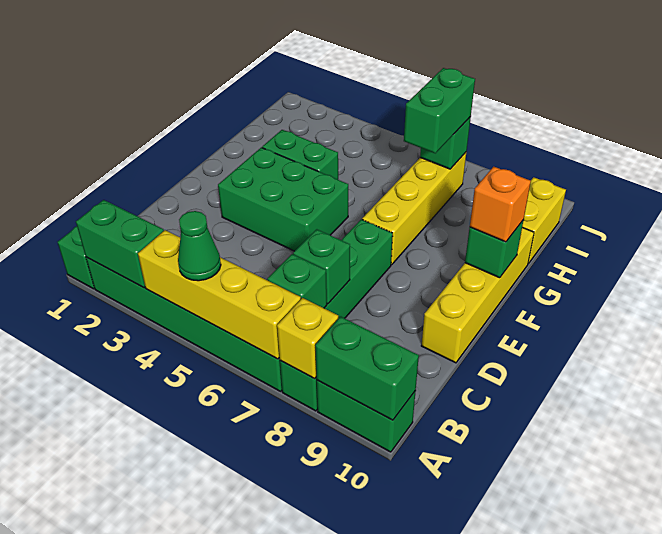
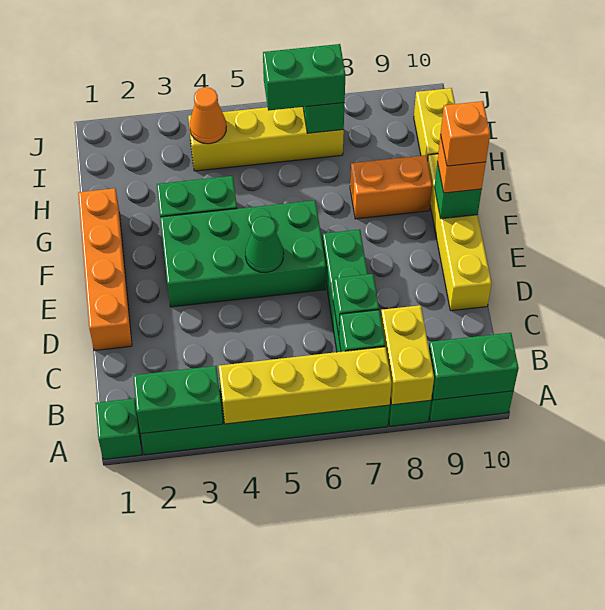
green cone A5 level 3 -> green cone E5 level 2
yellow brick A8 level 2 -> yellow brick A8:B8 level 2
none -> orange brick D1:G1 level 1
green brick E3:F5 level 1 -> green brick E3:F6 level 1
yellow brick F7:I7 level 1 -> yellow brick I4:I7 level 1
none -> orange brick F10 level 4
none -> orange brick G8:G9 level 1
green brick H7:I7 level 3 -> green brick I6:I7 level 3
none -> orange cone I4 level 2

